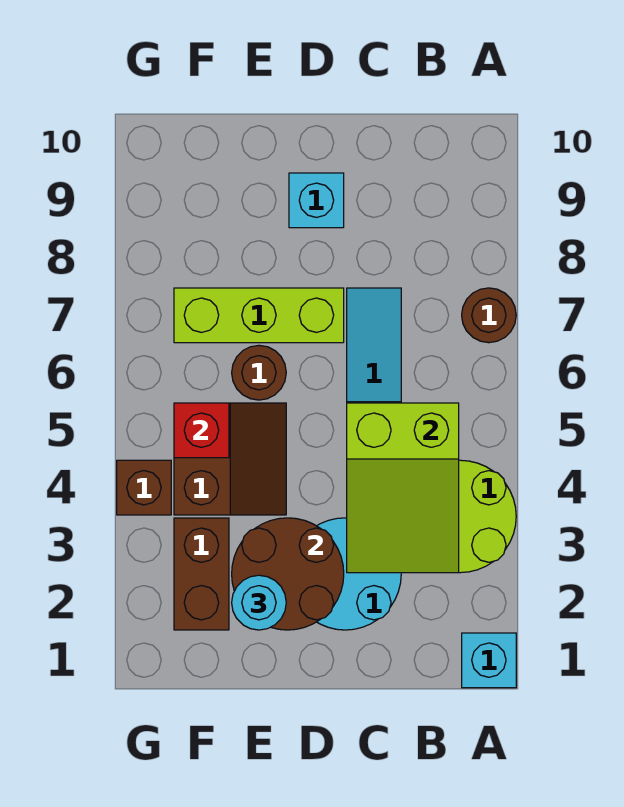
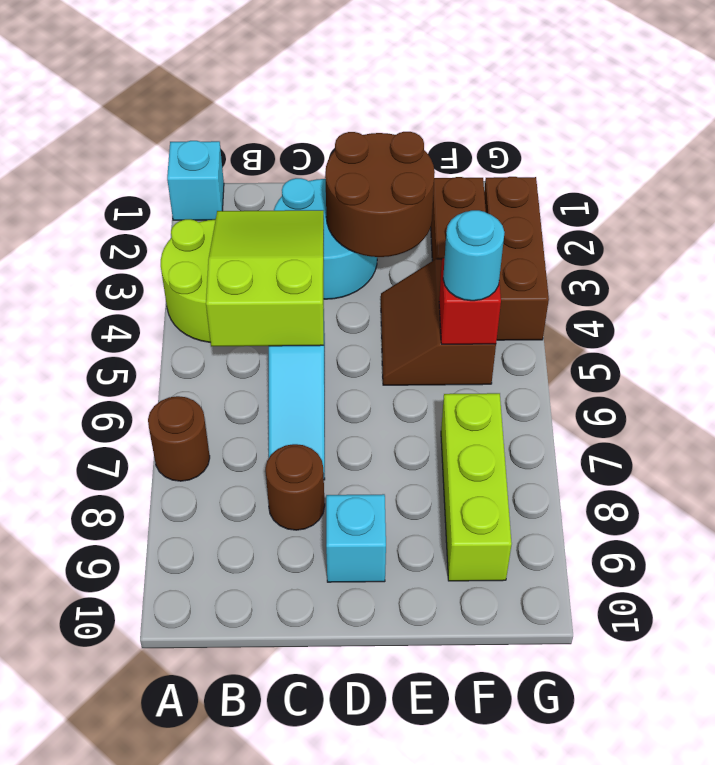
lime brick D7:F7 level 1 -> lime brick F7:F9 level 1
cyan round brick E2 level 3 -> cyan round brick F5 level 3
brown round brick E6 level 1 -> brown round brick C8 level 1
brown brick G4 level 1 -> brown brick G2:G4 level 1

